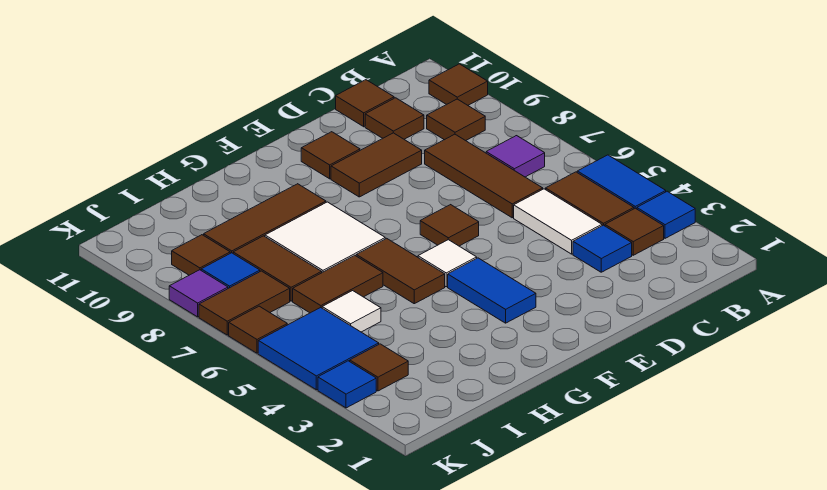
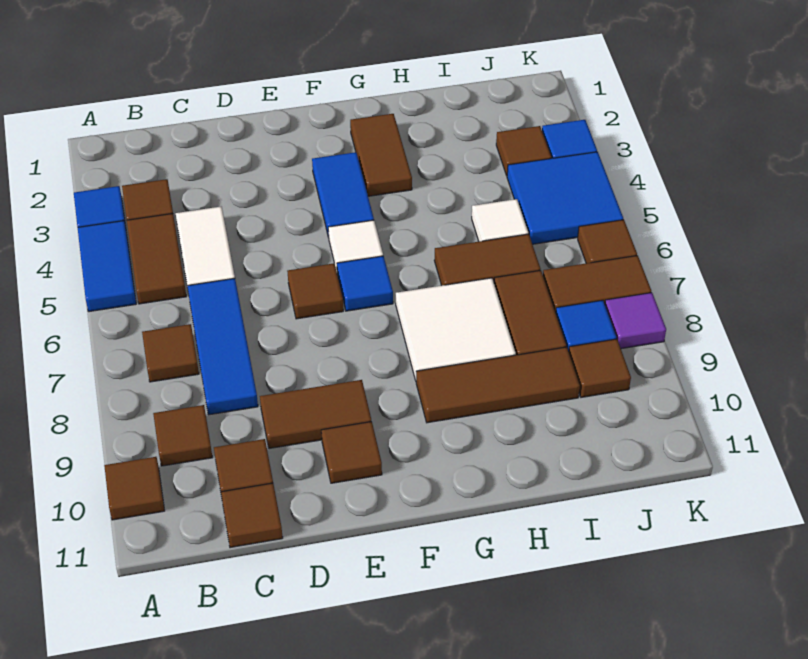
purple tile B7 level 1 -> brown tile B7 level 1
blue tile C3 level 1 -> blue tile F6 level 1
brown tile C6:C8 level 1 -> blue tile C6:C8 level 1
brown tile G5:G6 level 1 -> brown tile G2:G3 level 1

